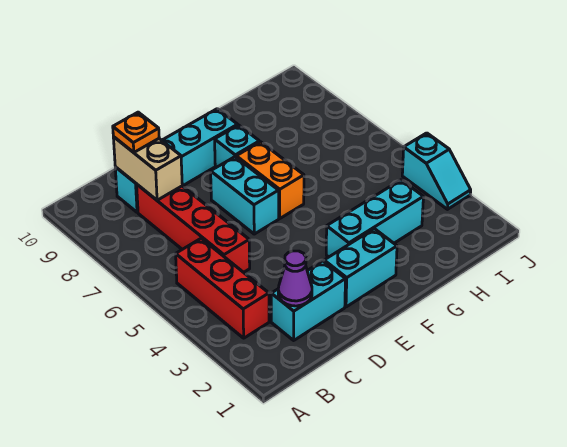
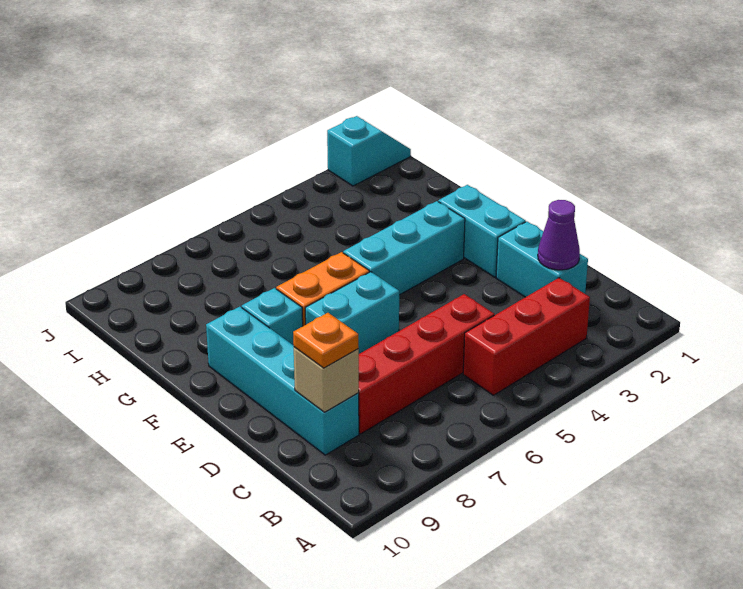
tan brick C8:C9 level 2 -> tan brick C9 level 2
cyan brick F3:H3 level 1 -> cyan brick F3:F5 level 1
cyan slope J3:J4 level 1 top 4 -> cyan slope J1:J2 level 1 top 2

